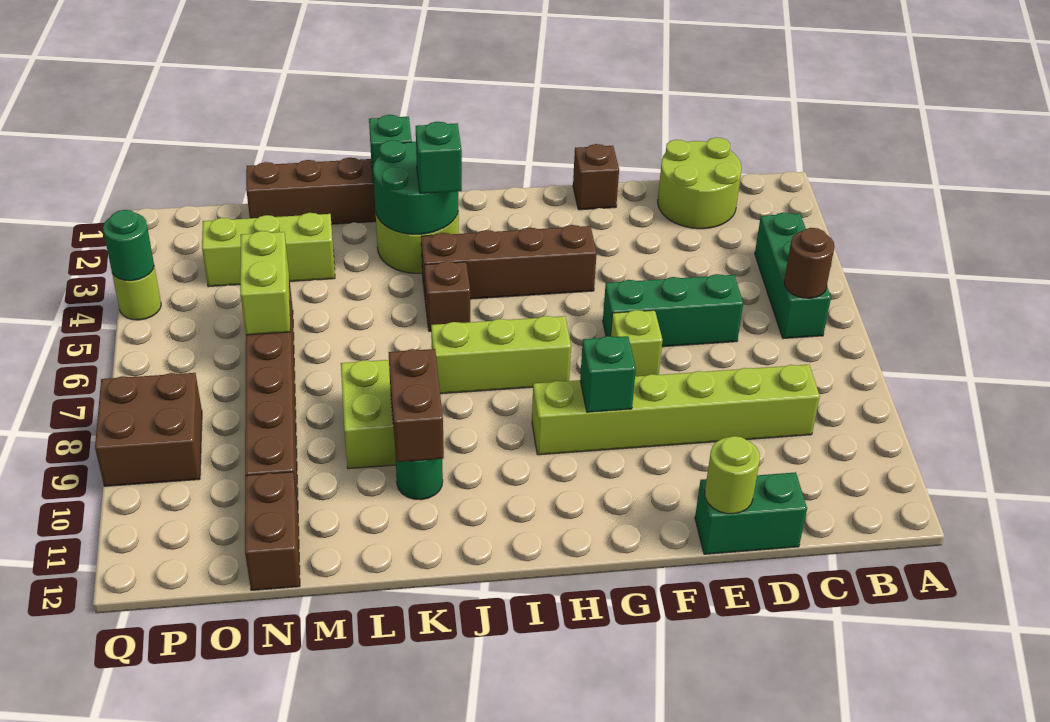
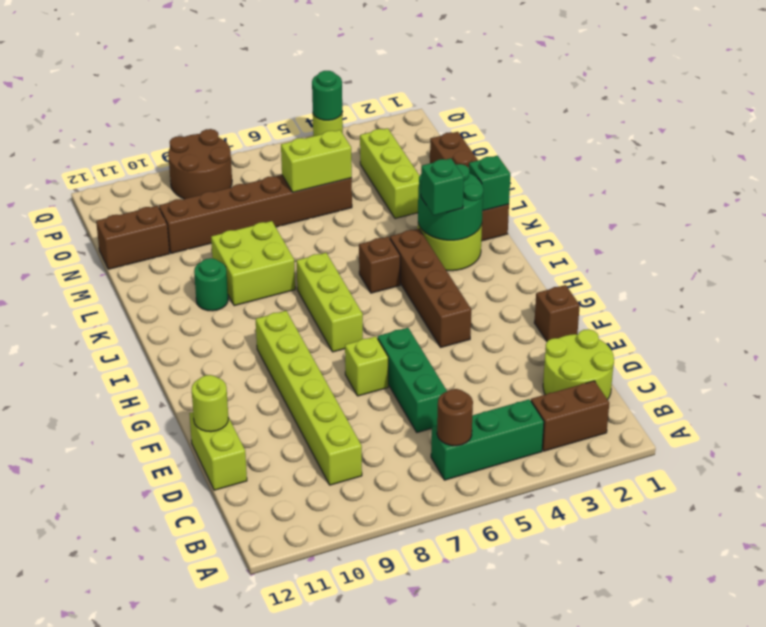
green brick D12:E12 level 1 -> lime brick D12:E12 level 1
green brick G9 level 2 -> none
brown brick K9:K10 level 2 -> brown brick B2:B3 level 1
brown brick P8:Q9 level 1 -> brown round brick P8:Q9 level 1

